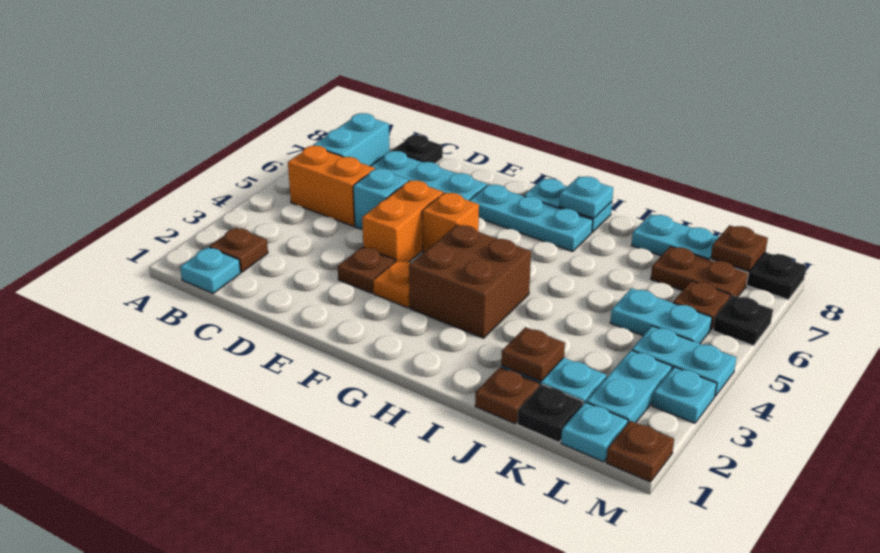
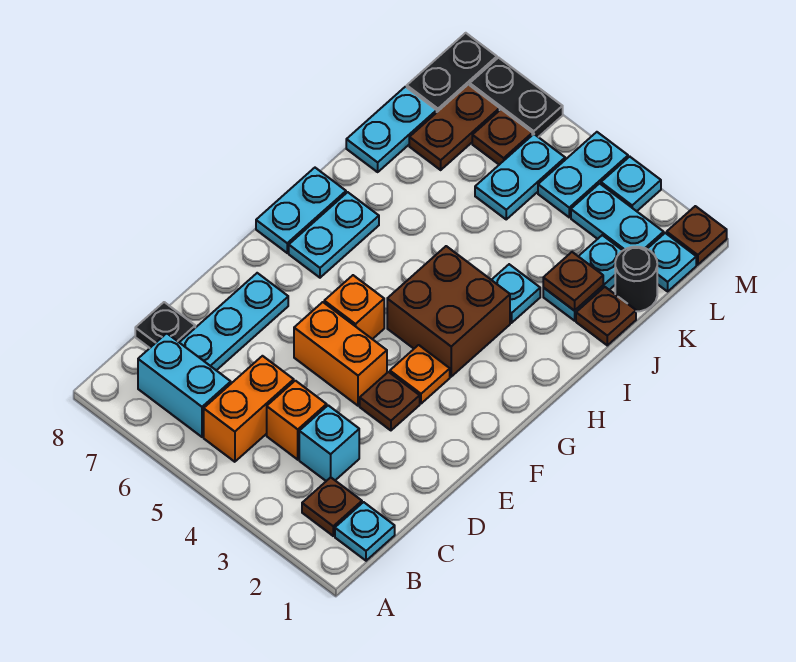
none -> orange brick C4 level 1
cyan brick D5 level 1 -> cyan brick C3 level 1
cyan plate F7:H7 level 1 -> cyan plate G7:H7 level 1
cyan plate H8 level 2 -> cyan plate I3 level 1
black plate K1 level 1 -> black round brick K1 level 1
brown plate L8 level 2 -> none
black plate M6 level 1 -> black plate M6:M7 level 1

